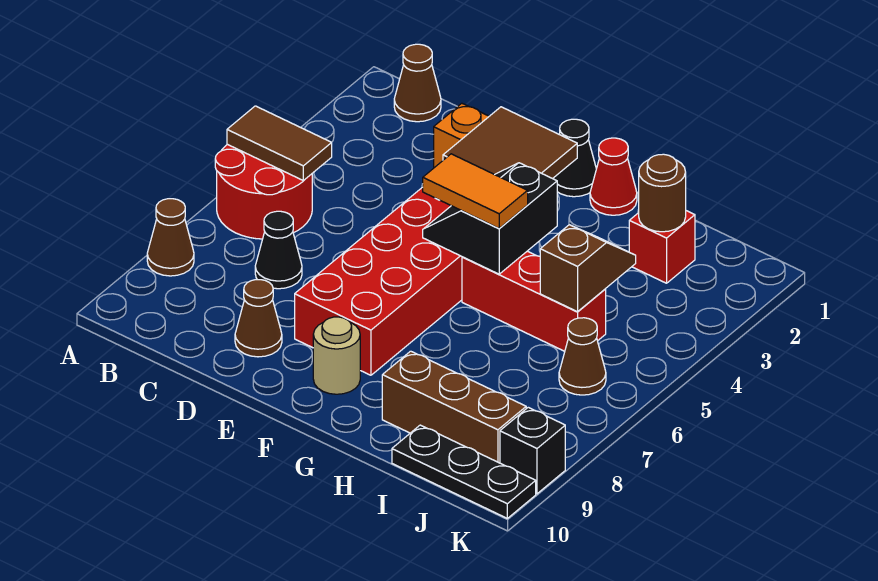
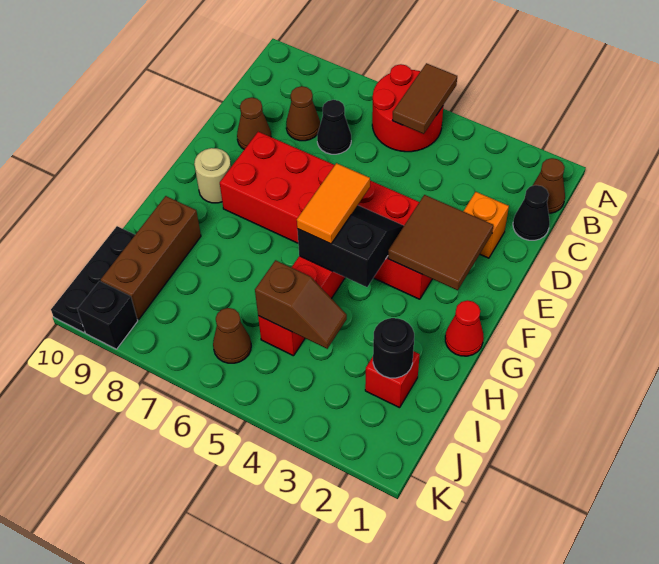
brown cone A8 level 1 -> brown cone C8 level 1
black cone F1 level 1 -> black cone C1 level 1
brown round brick I2 level 2 -> black round brick I2 level 2

